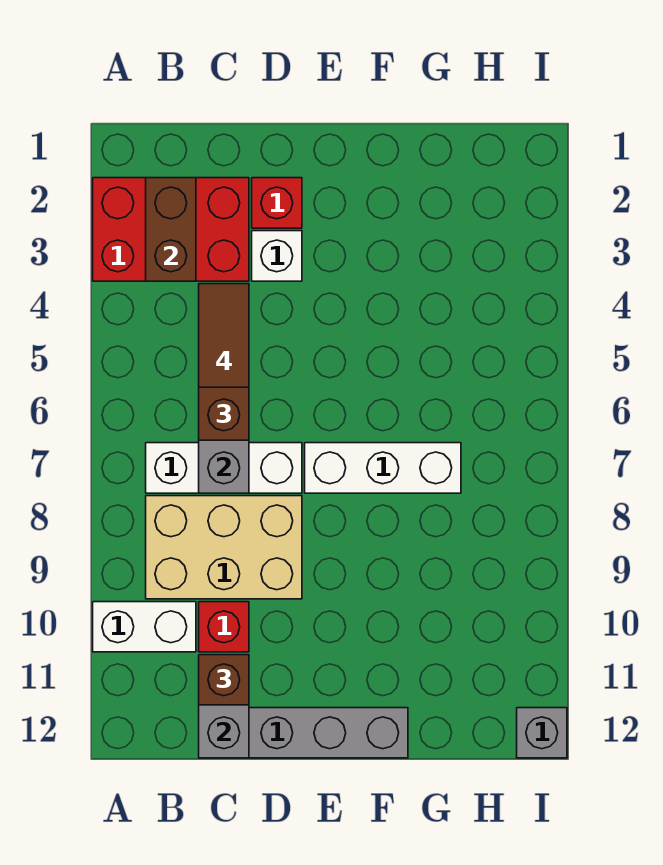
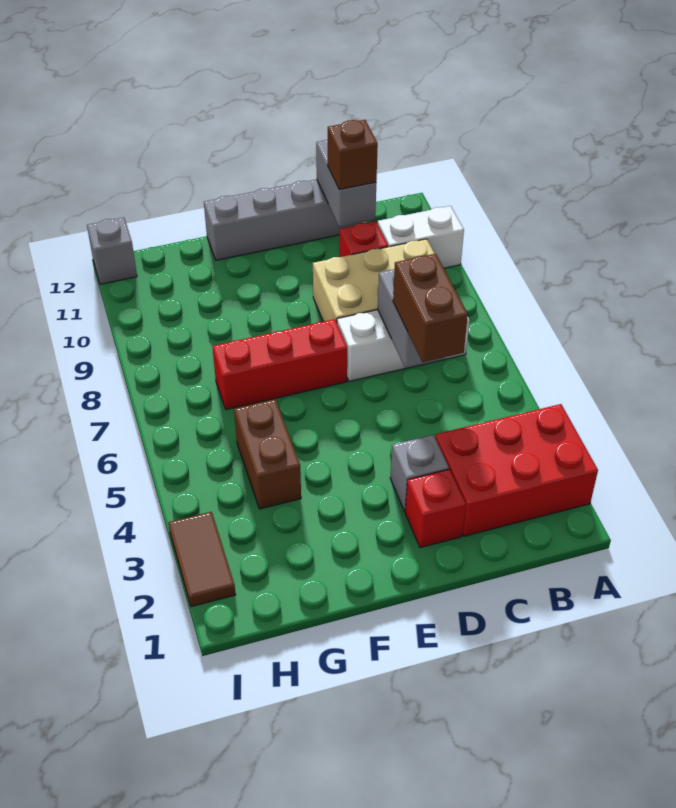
brown brick B2:B3 level 2 -> brown brick G4:G5 level 1
brown tile C4:C5 level 4 -> brown tile I2:I3 level 1
white brick D3 level 1 -> grey brick D3 level 1
white brick E7:G7 level 1 -> red brick E7:G7 level 1

